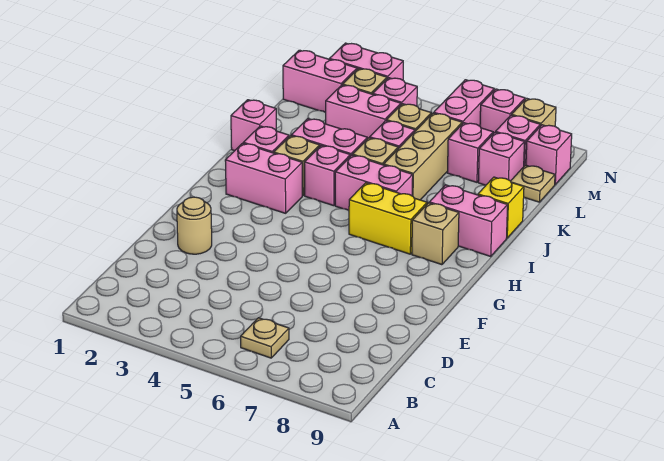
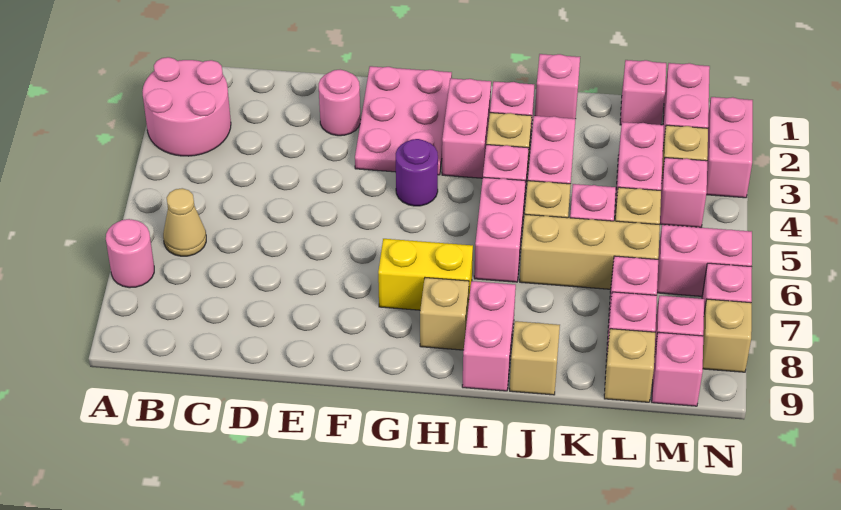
none -> pink round brick A2:B3 level 1
none -> pink round brick A7 level 1
tan plate B6 level 1 -> tan cone B6 level 1
tan round brick E2 level 1 -> pink round brick E2 level 1
none -> pink plate F1:G3 level 1
none -> purple round brick G4 level 1
yellow brick H6:H7 level 1 -> yellow brick G7:H7 level 1
yellow brick J9 level 1 -> tan brick J9 level 1
none -> pink brick L1 level 1
tan plate L9 level 1 -> tan brick L9 level 1

